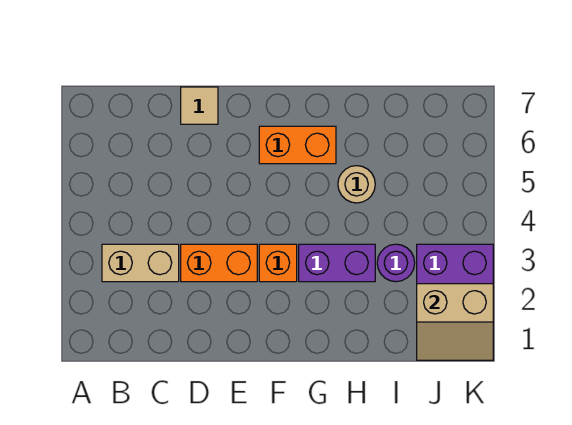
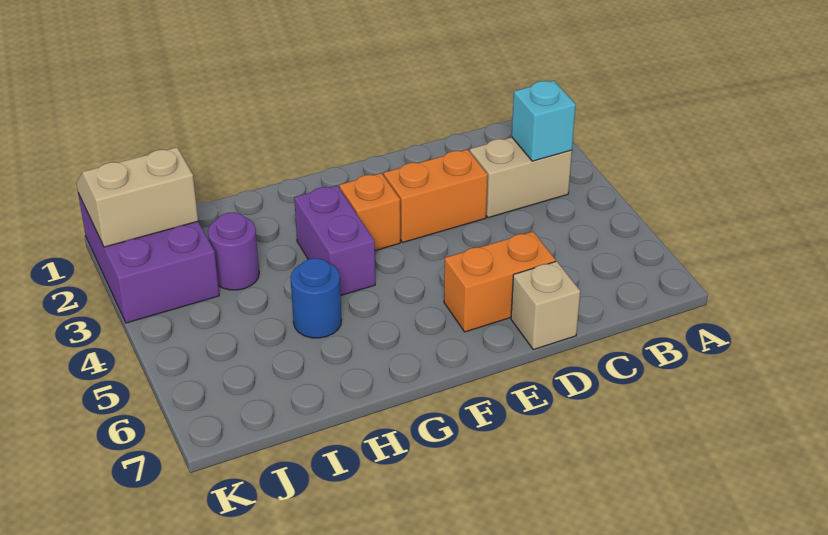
none -> cyan brick B3 level 2
tan tile D7 level 1 -> tan brick D7 level 1
orange brick F6:G6 level 1 -> orange brick D6:E6 level 1
purple brick G3:H3 level 1 -> purple brick G3:G4 level 1
tan round brick H5 level 1 -> blue round brick H5 level 1

